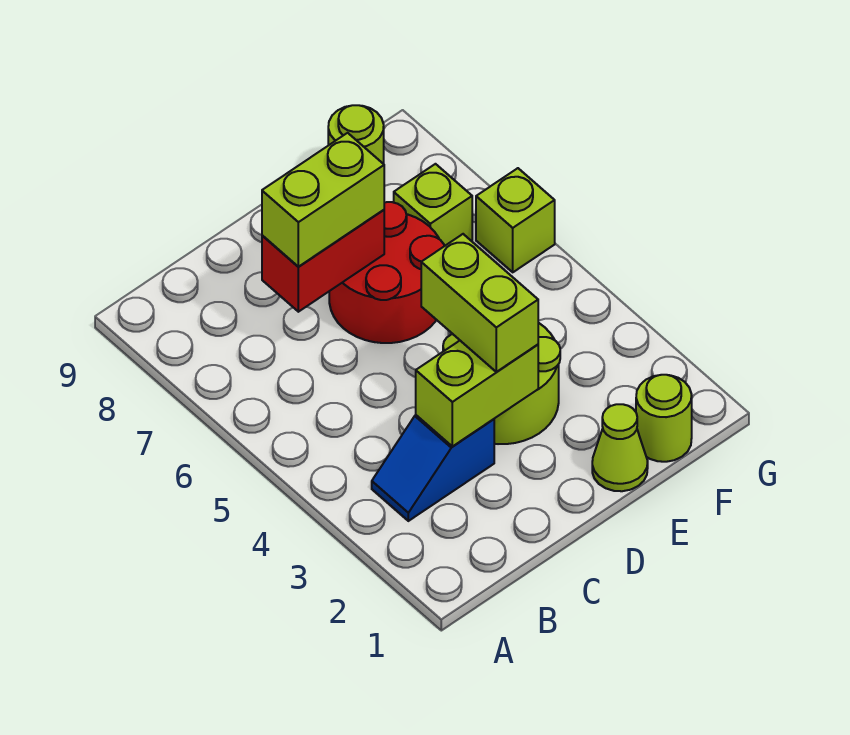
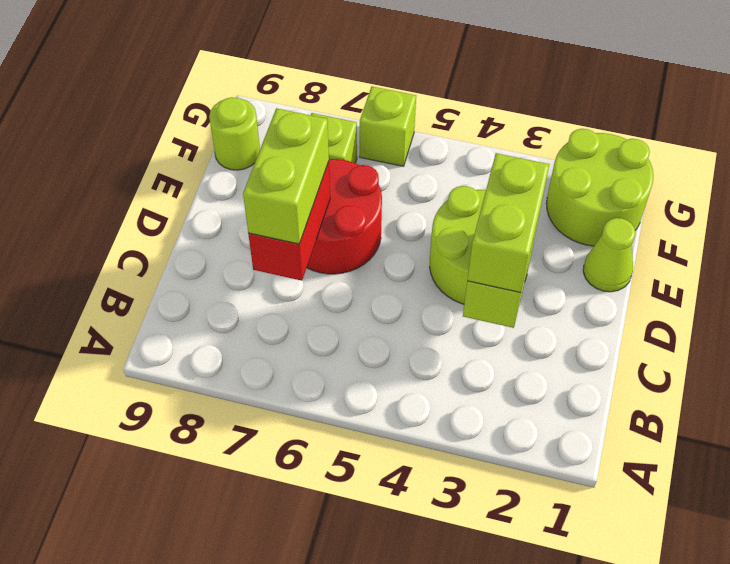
blue slope B3:C3 level 1 top C -> none
lime brick D3:D4 level 3 -> lime brick C3:D3 level 3
lime round brick F1 level 1 -> lime round brick F1:G2 level 1

